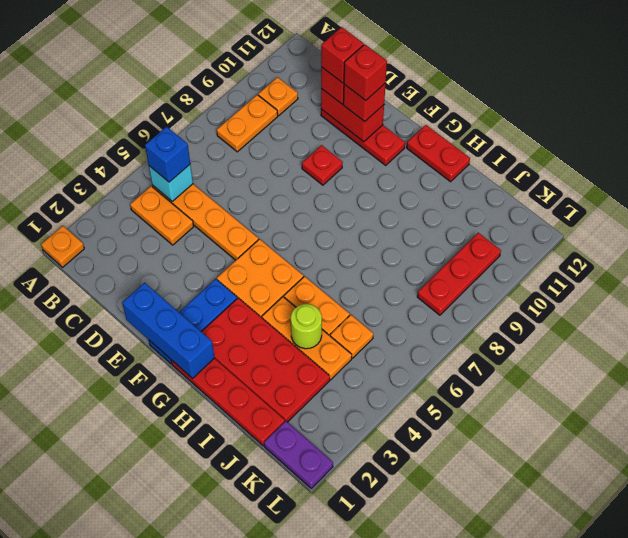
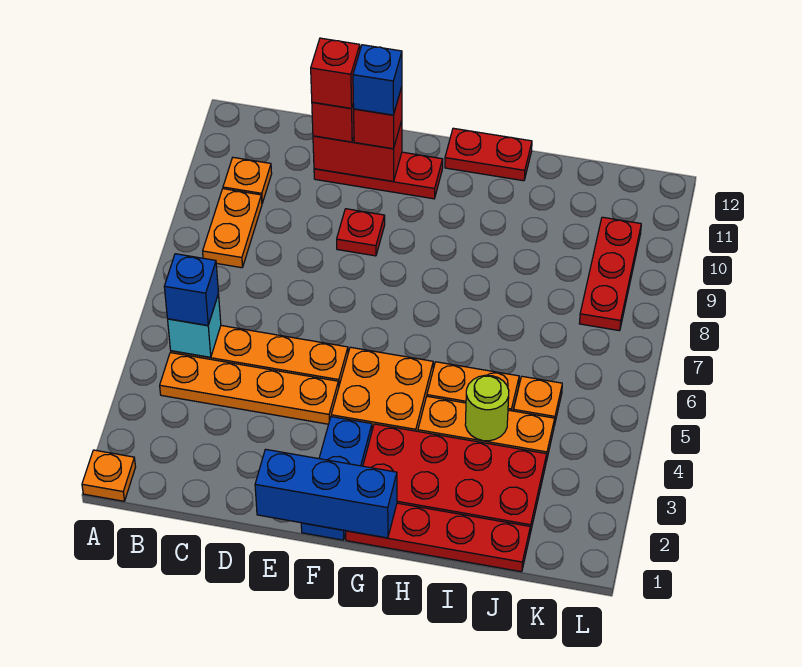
orange plate B4:C4 level 1 -> orange plate B4:E4 level 1
red brick E11 level 4 -> blue brick E11 level 4
purple plate K1:L1 level 1 -> none

